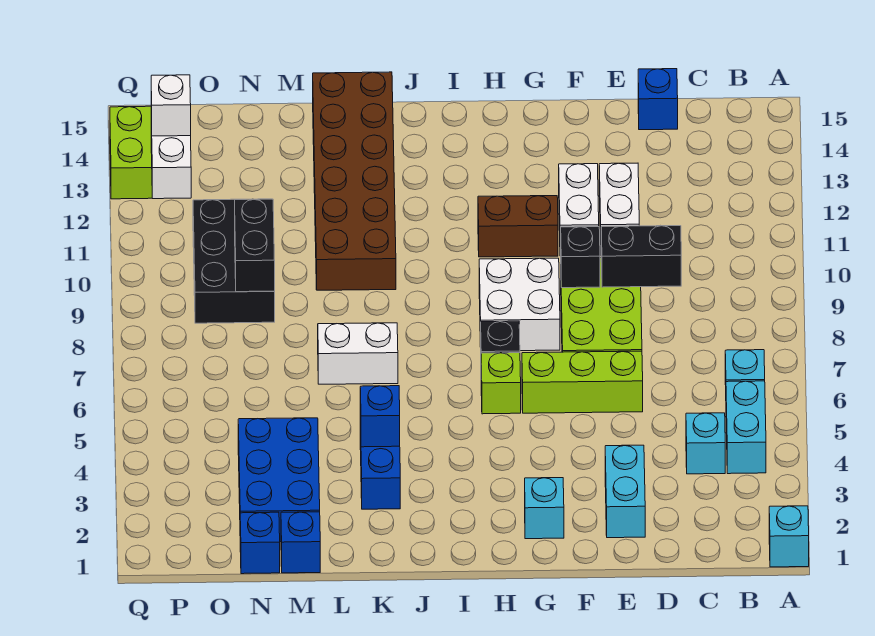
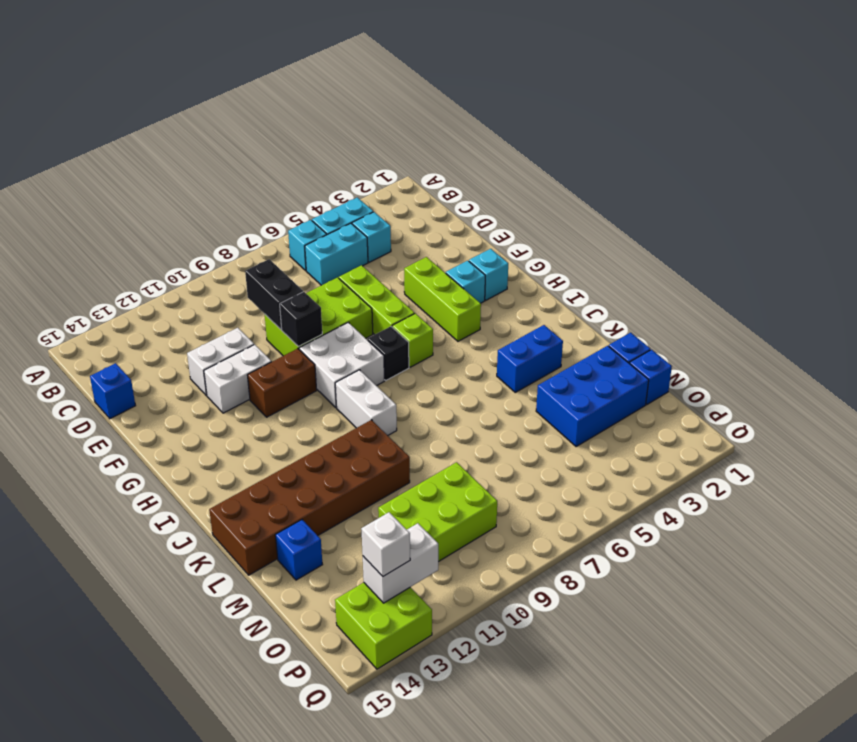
cyan brick A1 level 1 -> cyan brick G3 level 1
cyan brick E2:E3 level 1 -> cyan brick C5:C6 level 1
none -> lime brick F4:H4 level 1
brown brick G11:H11 level 1 -> brown brick G10:G11 level 1
blue brick K4 level 2 -> blue brick M14 level 1
white brick K7:L7 level 1 -> white brick I9:J9 level 1
black brick N9:O11 level 1 -> lime brick N9:O11 level 1
black brick N9:N10 level 2 -> none

